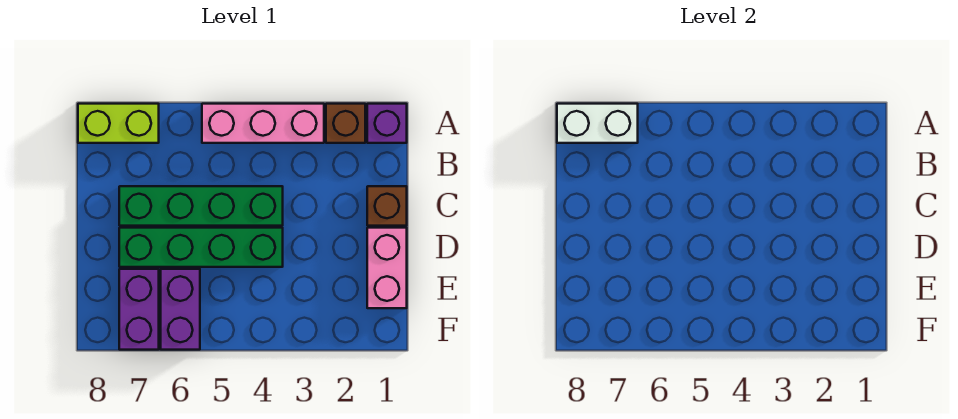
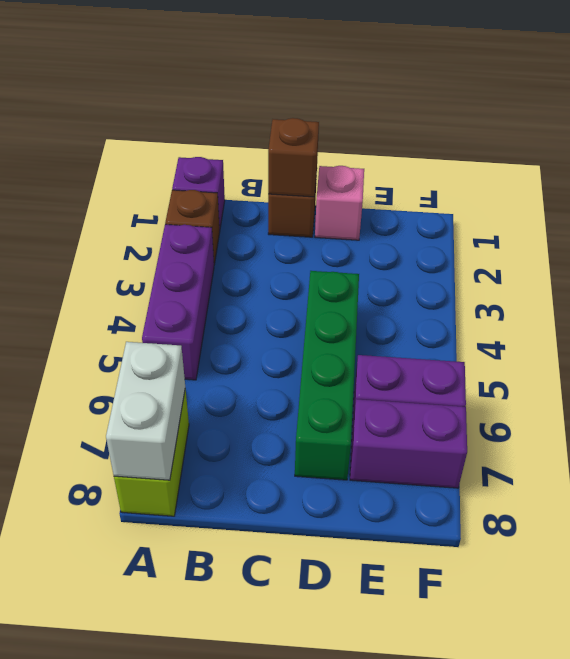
pink brick A3:A5 level 1 -> purple brick A3:A5 level 1
none -> brown brick C1 level 2
green brick C4:C7 level 1 -> none
pink brick D1:E1 level 1 -> pink brick D1 level 1

